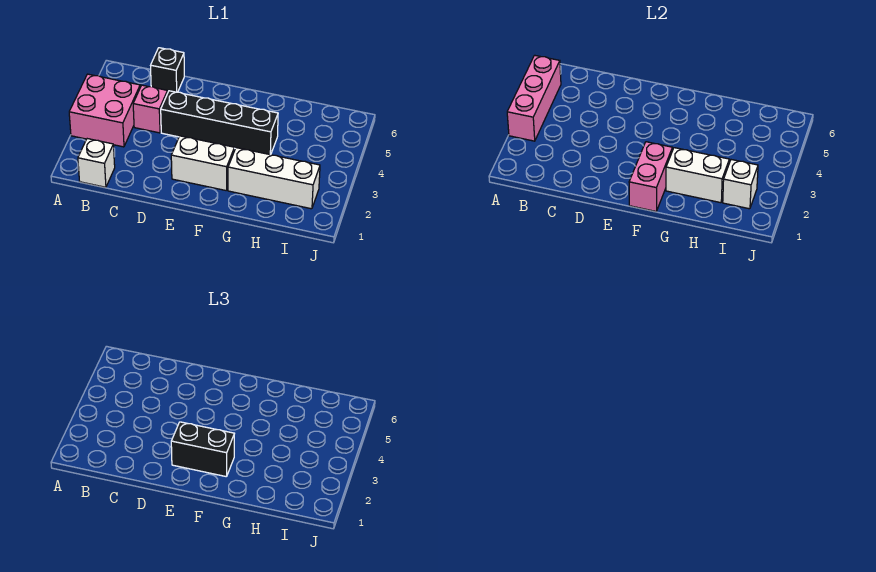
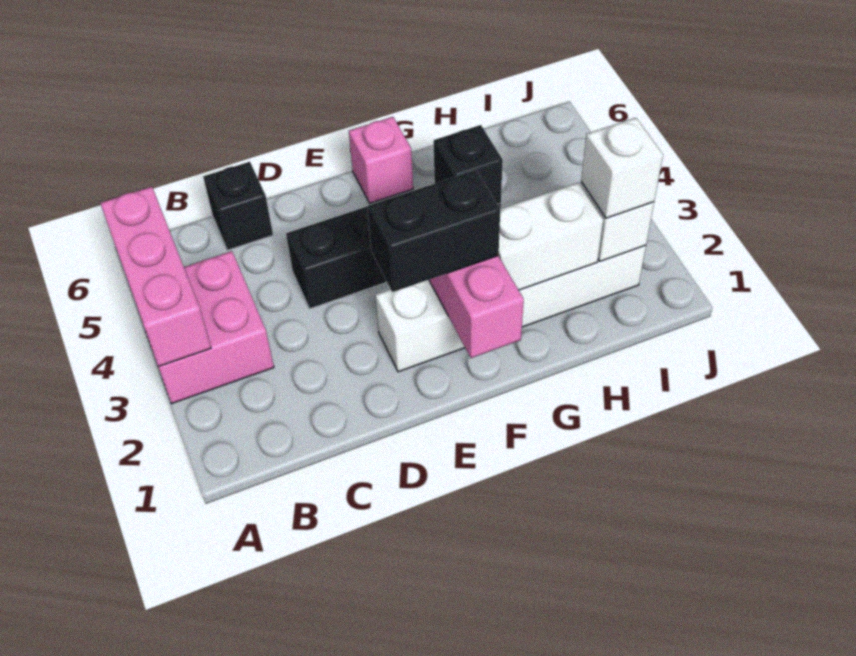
white brick B1 level 1 -> white brick I2 level 3
pink brick C4 level 1 -> pink brick F6 level 1
none -> black brick G4 level 2

